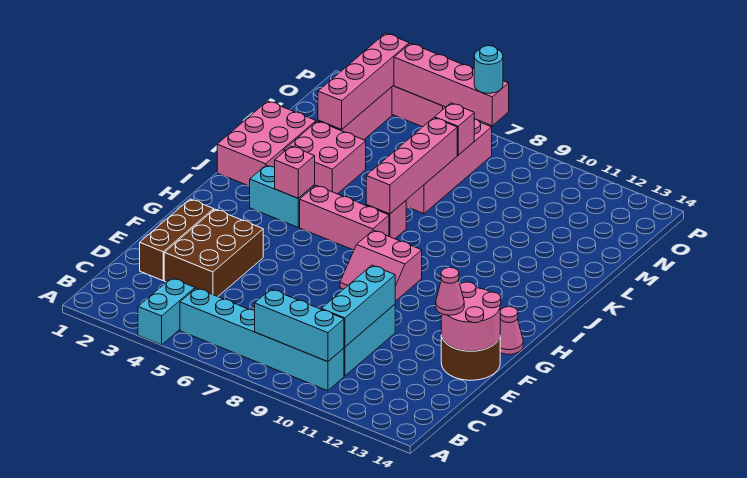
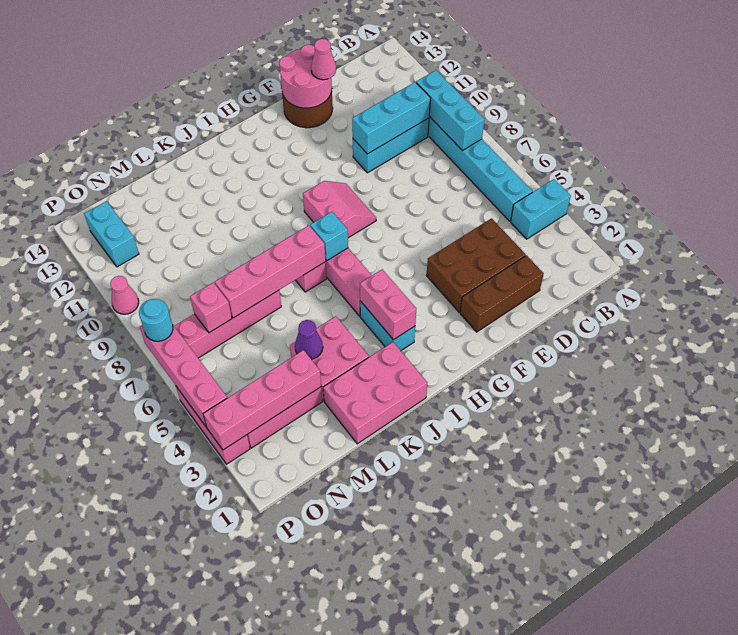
pink cone G14 level 1 -> pink cone P10 level 1
pink brick I4 level 2 -> pink brick I3:I4 level 2
none -> cyan brick I7 level 2
none -> purple cone L4 level 2
none -> cyan brick O12:O13 level 1

